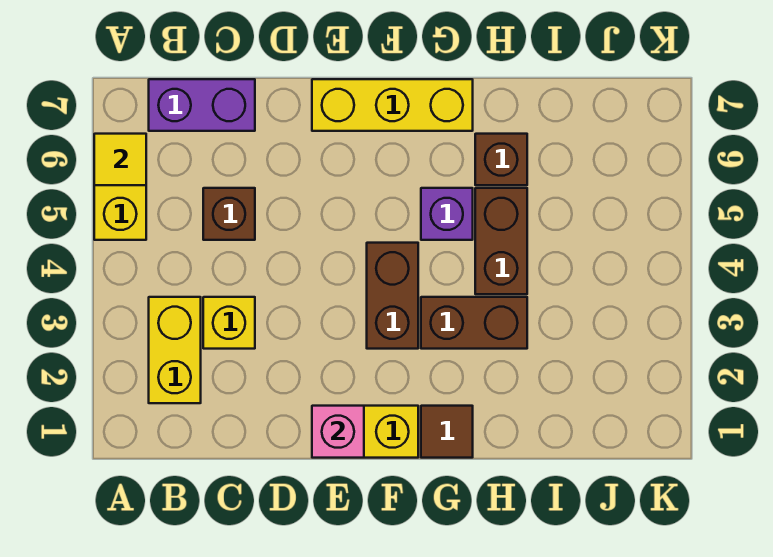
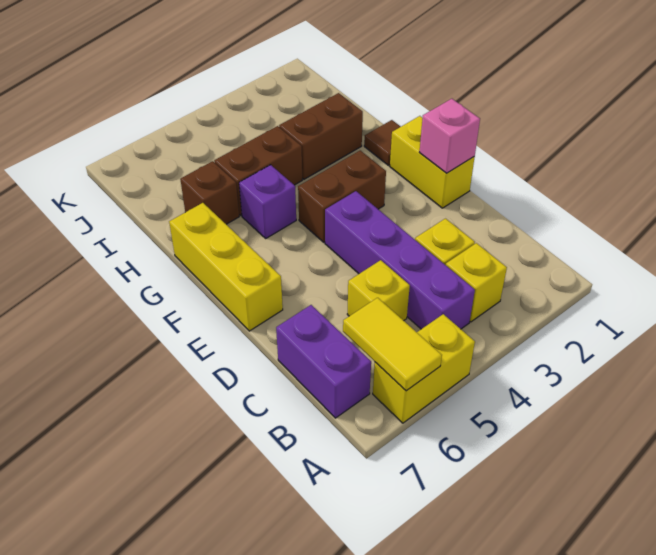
yellow tile A6 level 2 -> yellow tile A6:B6 level 2
yellow brick B2:B3 level 1 -> yellow brick B3 level 1
none -> purple brick B4:E4 level 1
brown brick C5 level 1 -> yellow brick C5 level 1
brown brick G3:H3 level 1 -> brown brick H2:H3 level 1

